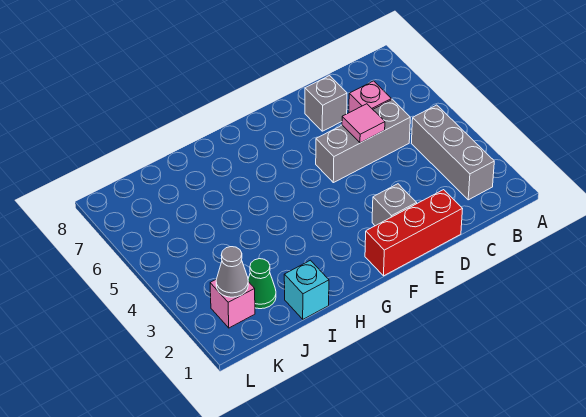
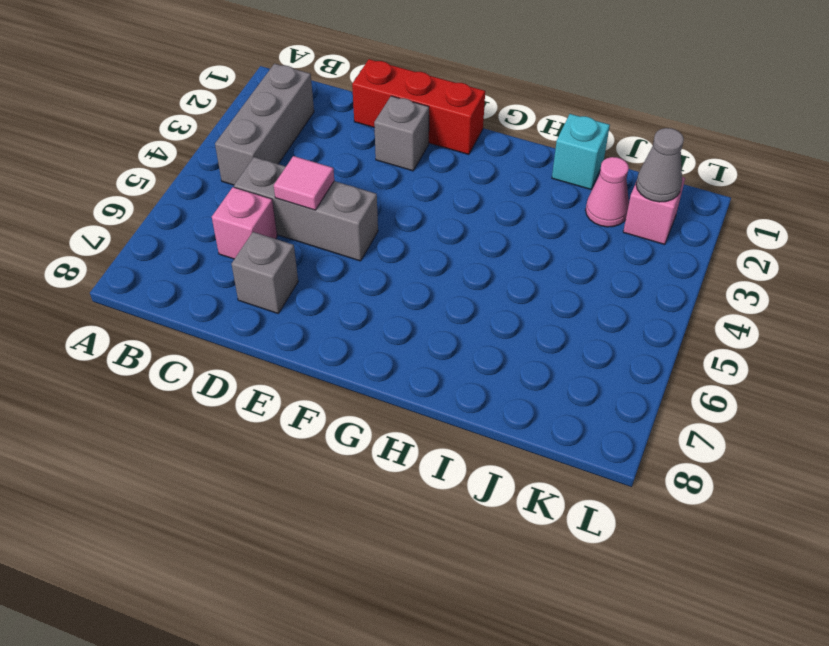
green cone J2 level 1 -> pink cone J2 level 1

